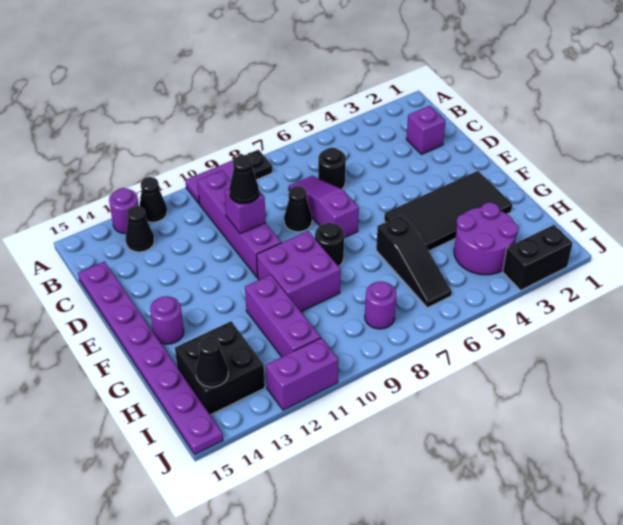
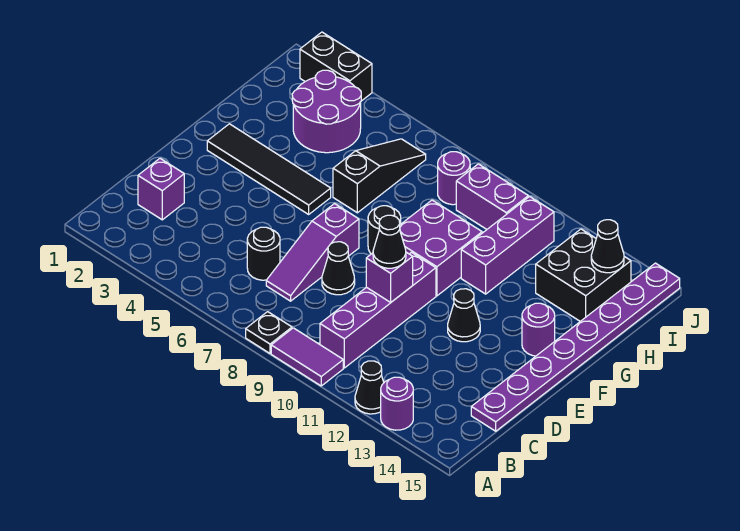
black cone B13 level 1 -> black cone E12 level 1
black tile F2:G5 level 1 -> black tile F2:F5 level 1
purple brick J11:J12 level 1 -> purple brick I9:I10 level 1

